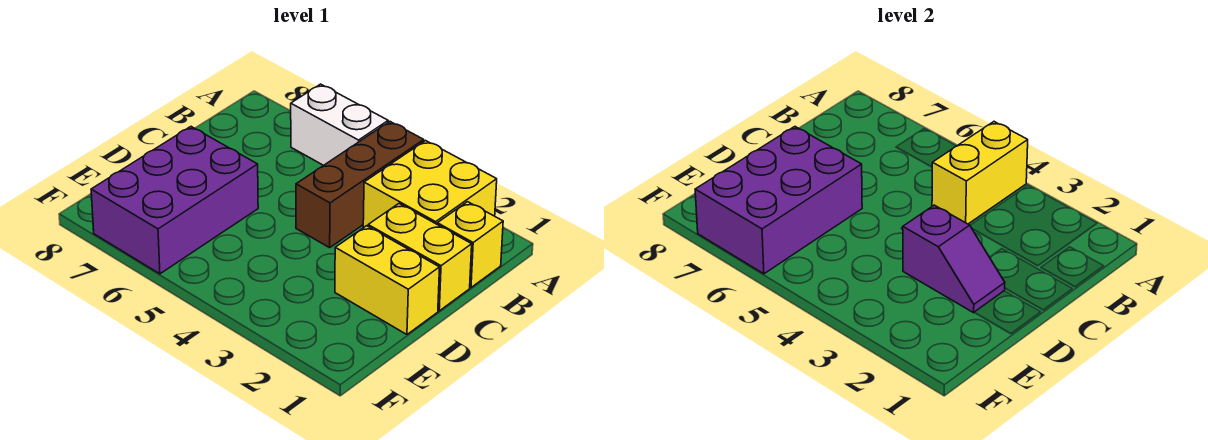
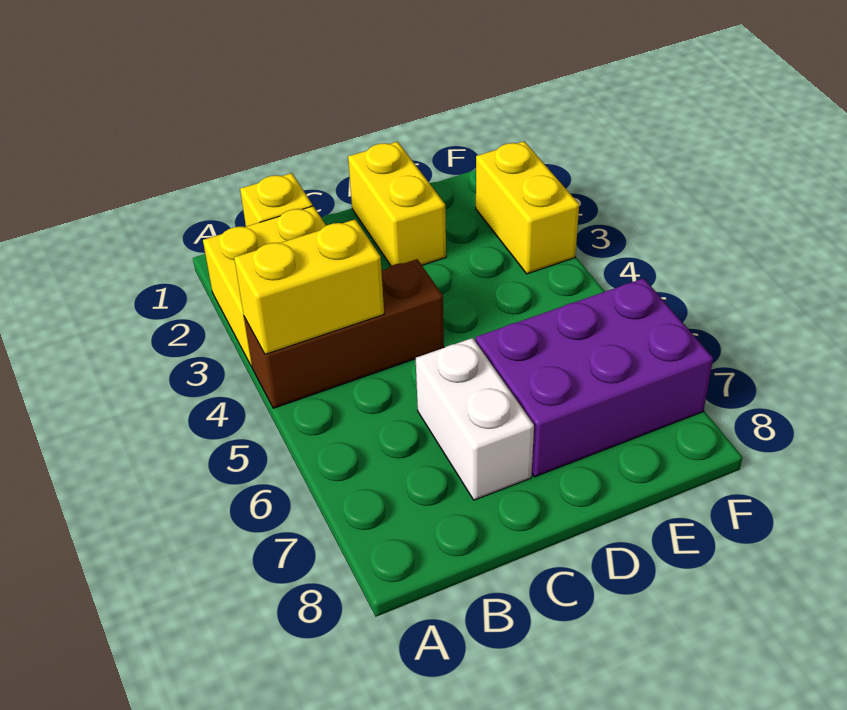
white brick A5:A6 level 1 -> white brick C6:C7 level 1
yellow brick C1:C2 level 1 -> yellow brick F2:F3 level 1
purple slope D2:D3 level 2 top 3 -> none
purple brick D6:F7 level 2 -> none

